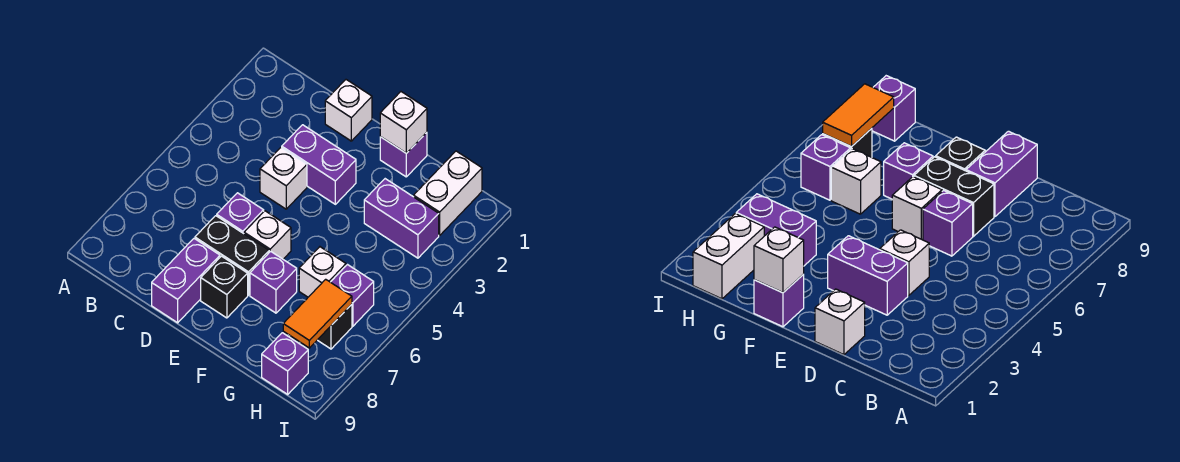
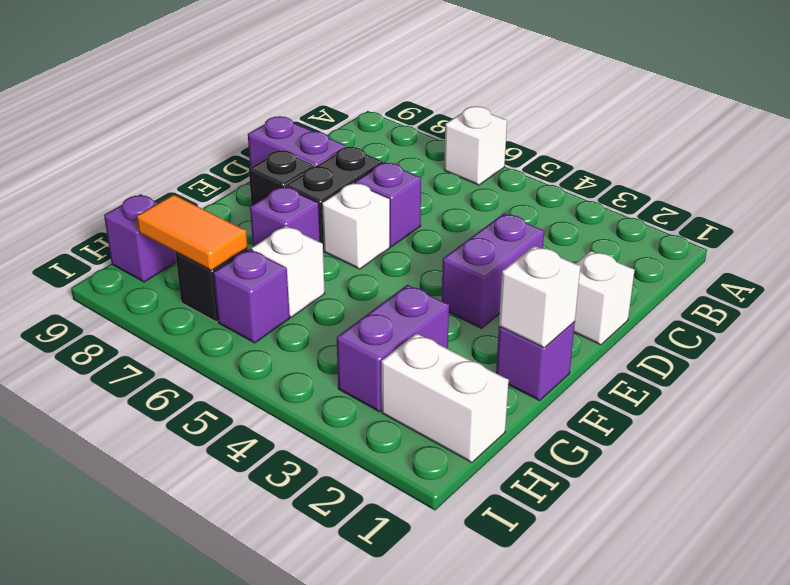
white brick D4 level 1 -> white brick A6 level 1

